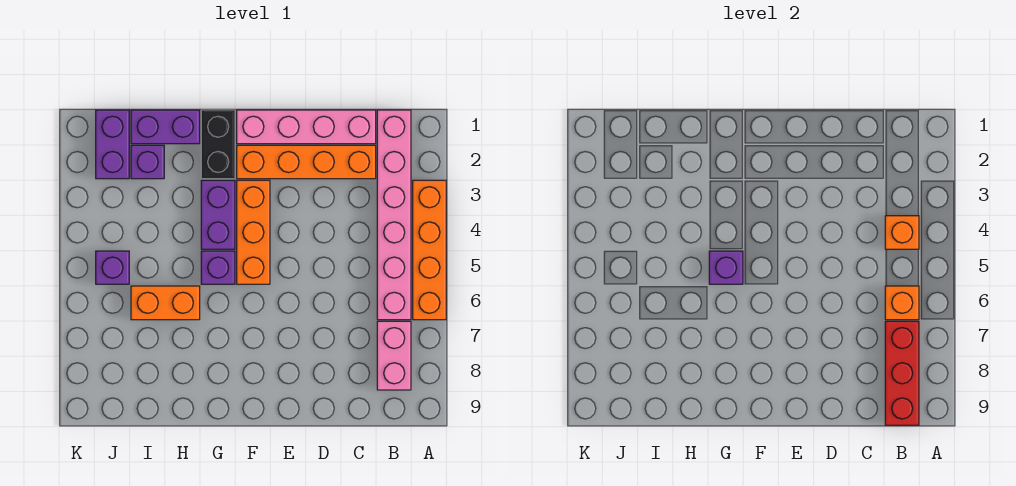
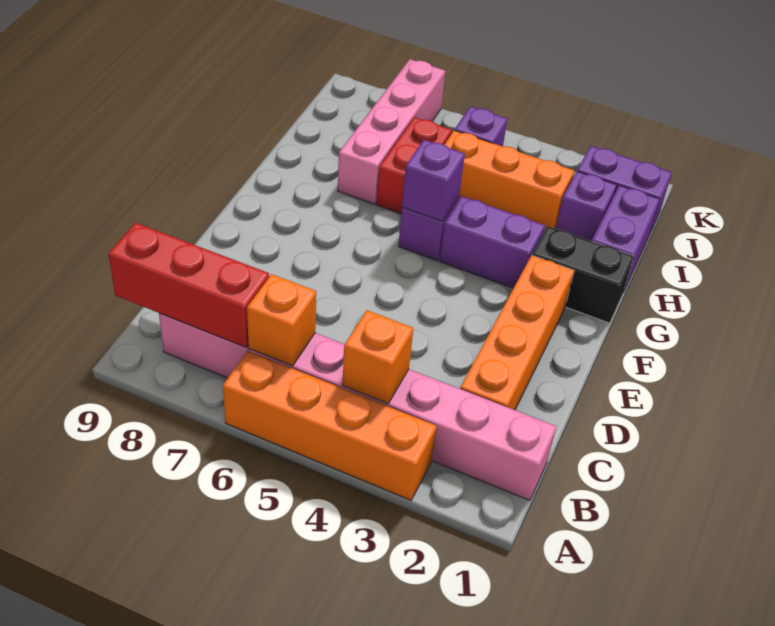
pink brick C1:F1 level 1 -> pink brick H7:K7 level 1
orange brick F3:F5 level 1 -> orange brick I3:I5 level 1
orange brick H6:I6 level 1 -> red brick H6:I6 level 1

